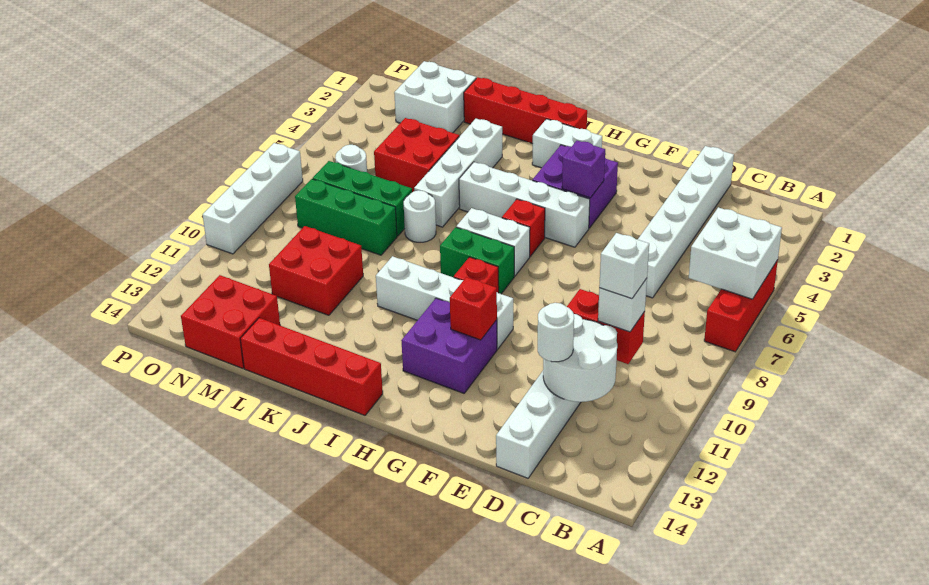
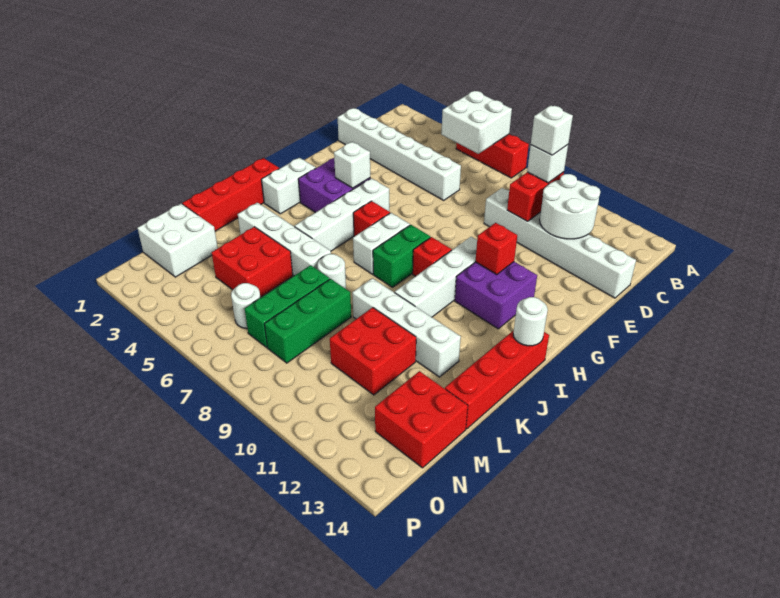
white round brick D12 level 3 -> white round brick I14 level 2
purple brick G4 level 2 -> white brick G4 level 2
white brick P7:P10 level 1 -> white brick K9:K12 level 1

